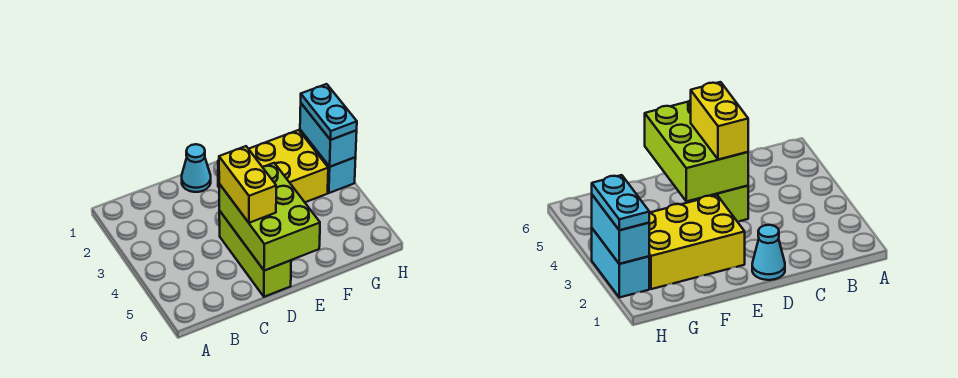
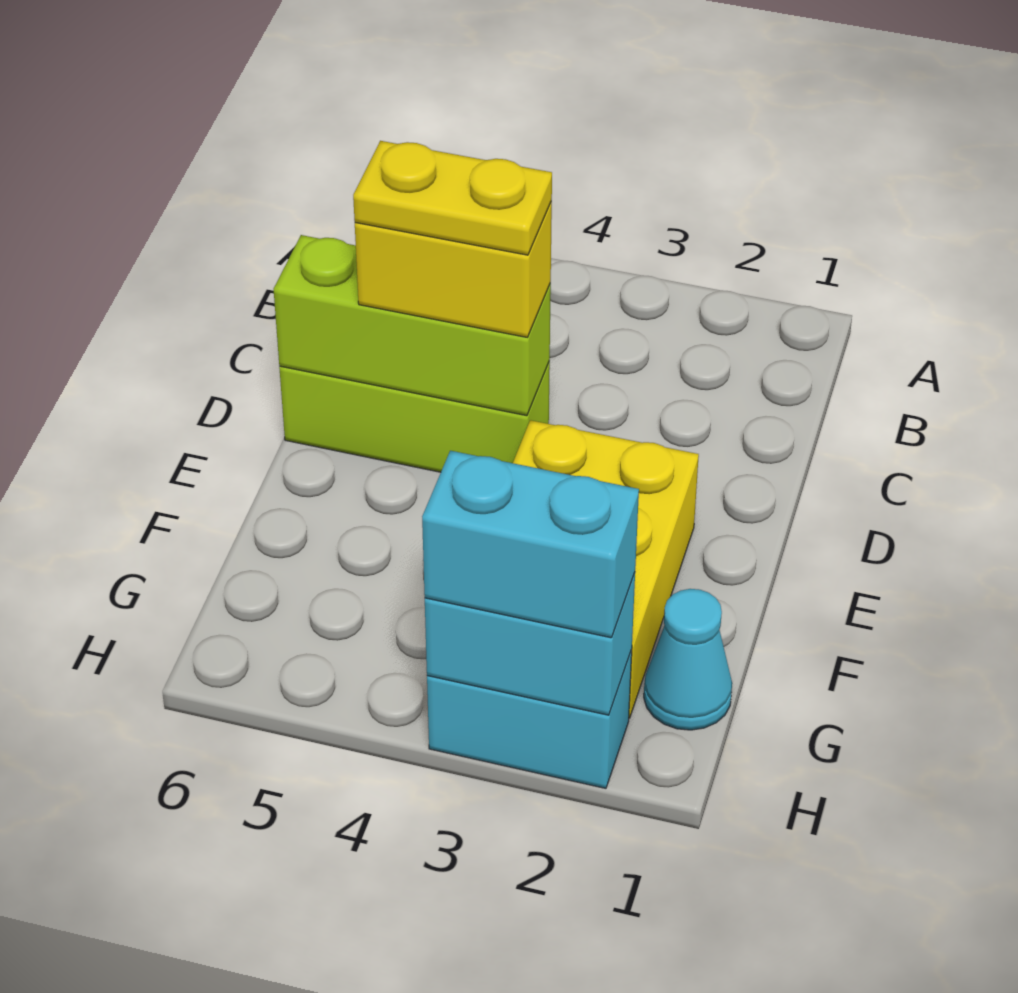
cyan cone D1 level 1 -> cyan cone G1 level 1
lime brick D4:E6 level 2 -> lime brick D4:D6 level 2
none -> yellow plate D4:D5 level 4
cyan plate H2:H3 level 3 -> cyan brick H2:H3 level 3

